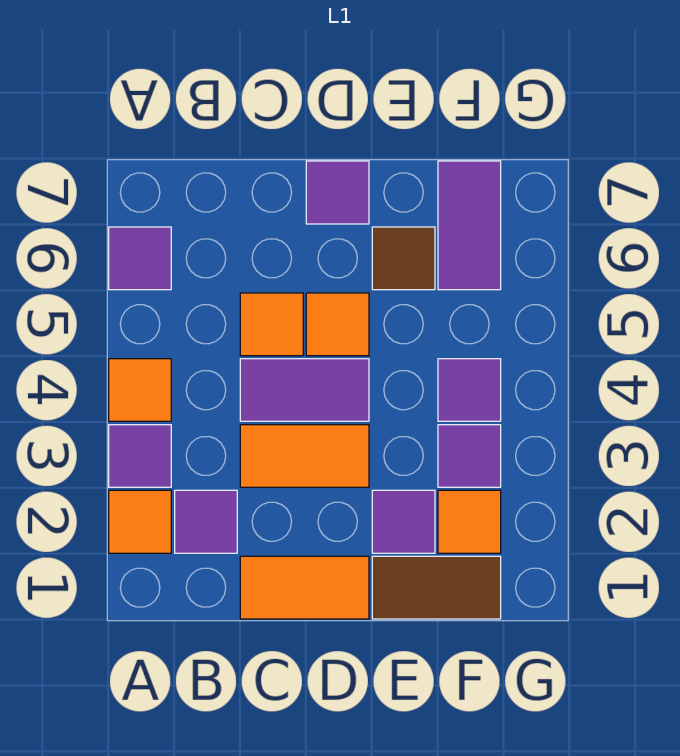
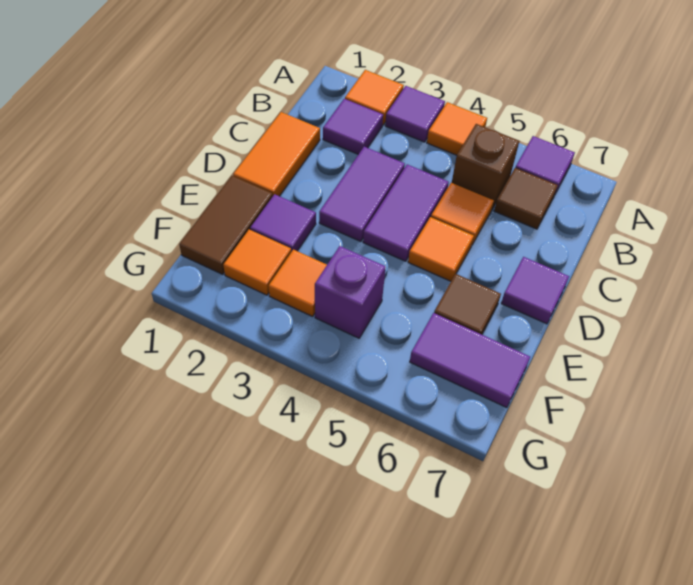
none -> brown brick B5 level 1
none -> brown tile B6 level 1
orange tile C3:D3 level 1 -> purple tile C3:D3 level 1
purple tile F3 level 1 -> orange tile F3 level 1
purple tile F4 level 1 -> purple brick F4 level 1

